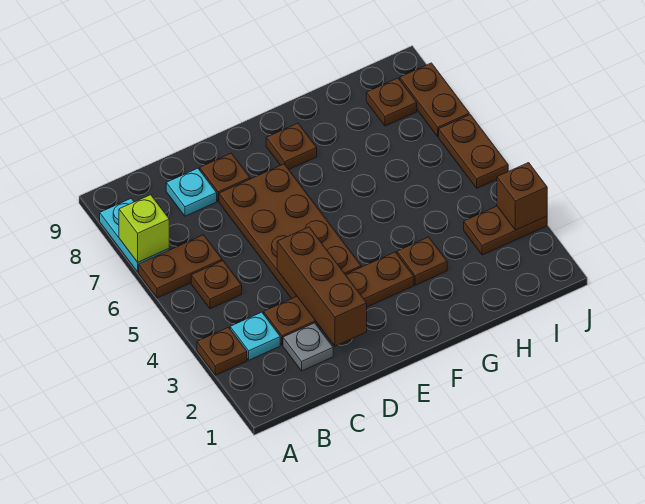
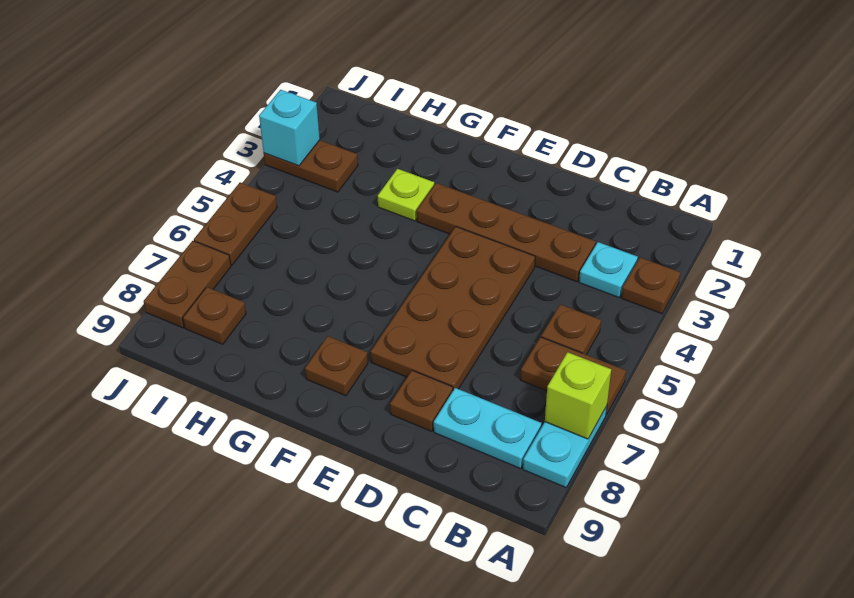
grey plate C2 level 1 -> none
cyan plate C8 level 1 -> cyan plate B8:C8 level 1
brown brick D2:D4 level 2 -> none
brown plate G3 level 1 -> lime plate G3 level 1
brown brick J3 level 2 -> cyan brick J3 level 2

